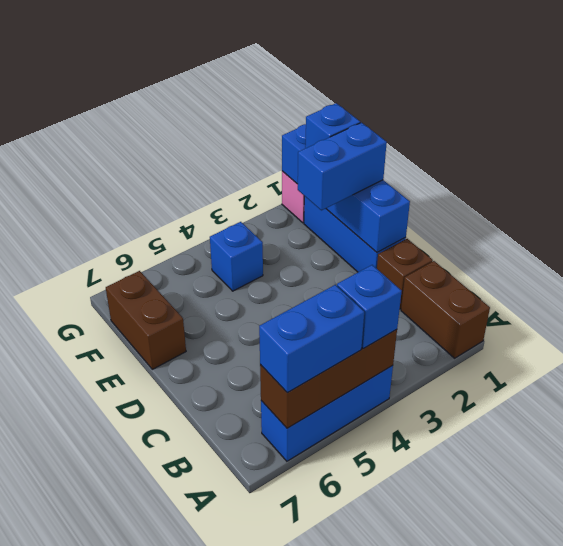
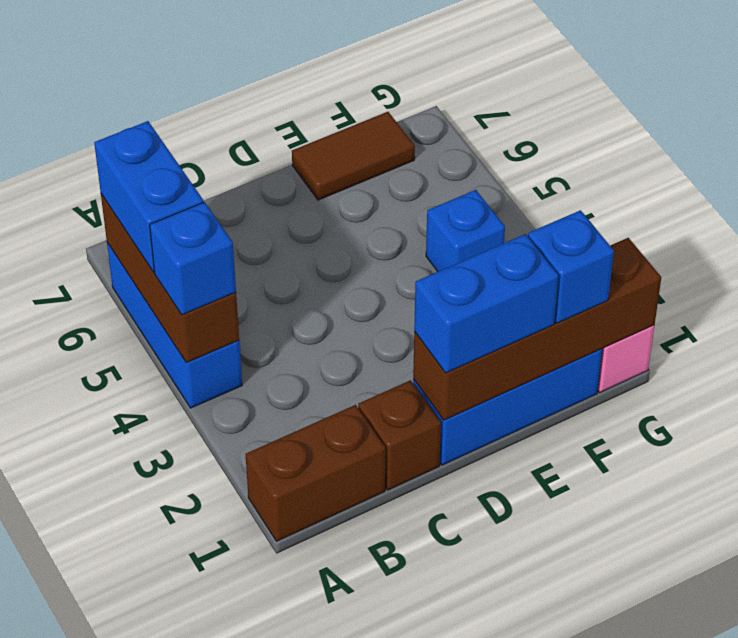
blue brick D1:G1 level 2 -> brown brick D1:G1 level 2
blue brick E1:E2 level 3 -> blue brick D1:E1 level 3
brown brick E7:F7 level 1 -> brown tile E7:F7 level 1

